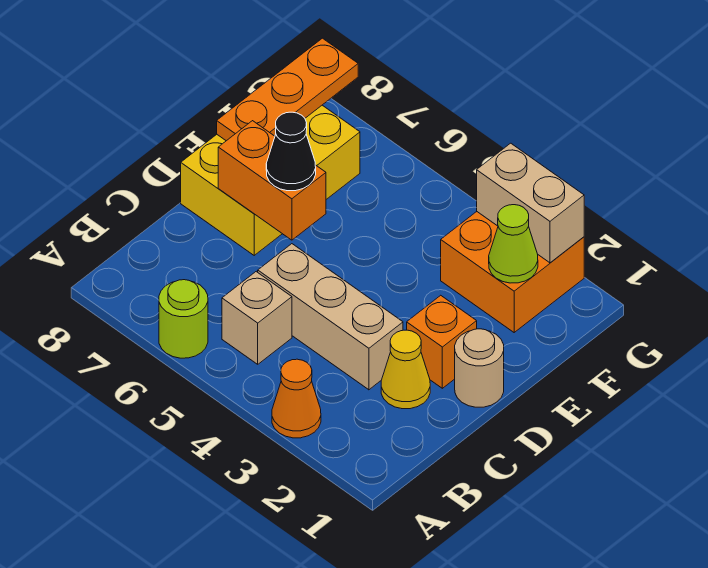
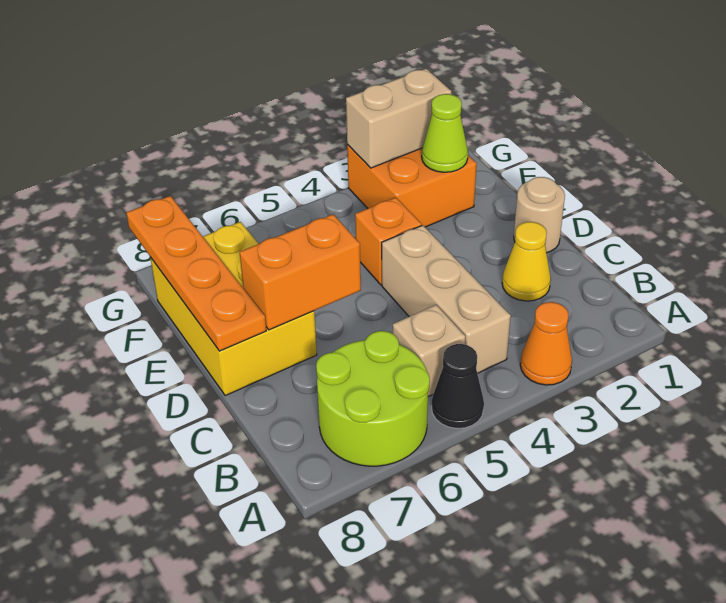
lime round brick A6 level 1 -> lime round brick A6:B7 level 1
tan brick C3:C5 level 1 -> tan brick B4:D4 level 1
orange brick D2 level 1 -> orange brick E4 level 1
black cone D6 level 3 -> black cone A5 level 1
orange plate E8:G8 level 2 -> orange plate D8:G8 level 2

